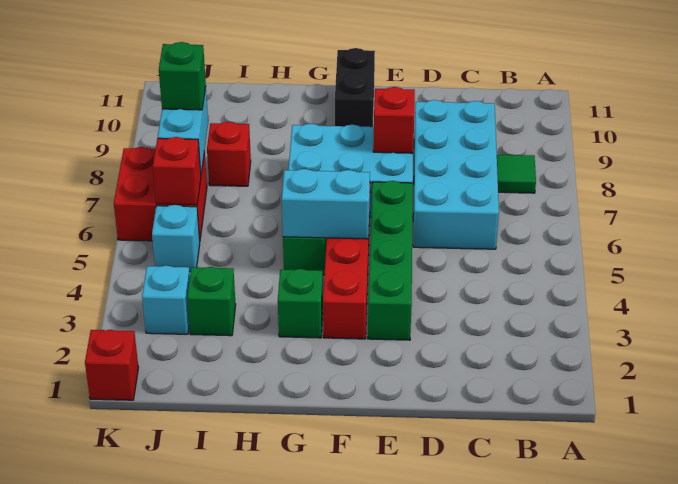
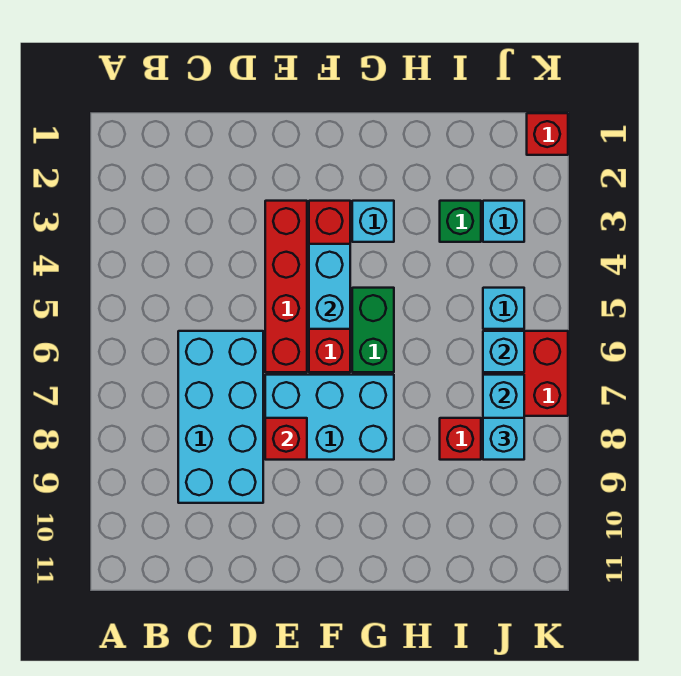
green tile B8 level 1 -> none
green brick E3:E6 level 1 -> red brick E3:E6 level 1
cyan brick F5:G5 level 2 -> cyan brick F4:F5 level 2
black brick F10:F11 level 1 -> none
green brick G3 level 1 -> cyan brick G3 level 1
red brick J6 level 2 -> cyan brick J6 level 2
green brick J8 level 3 -> cyan brick J8 level 3

